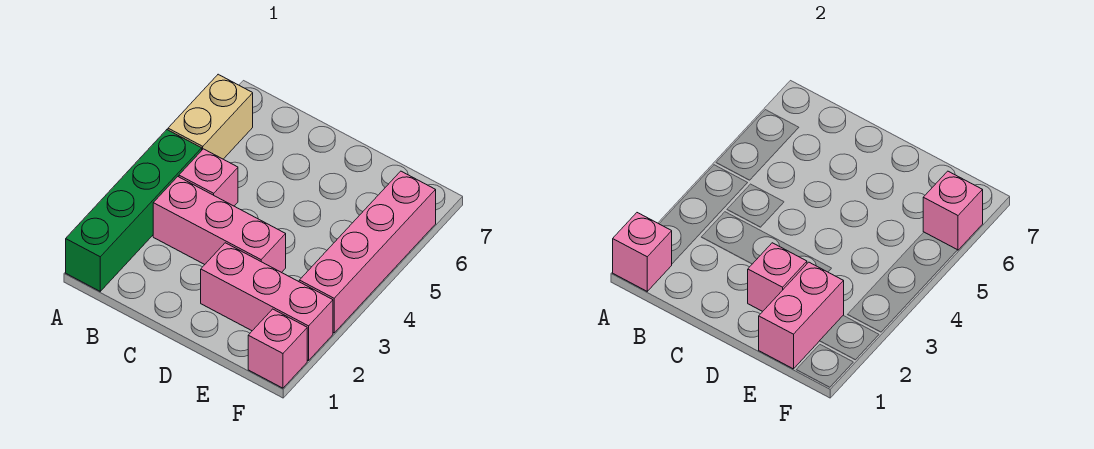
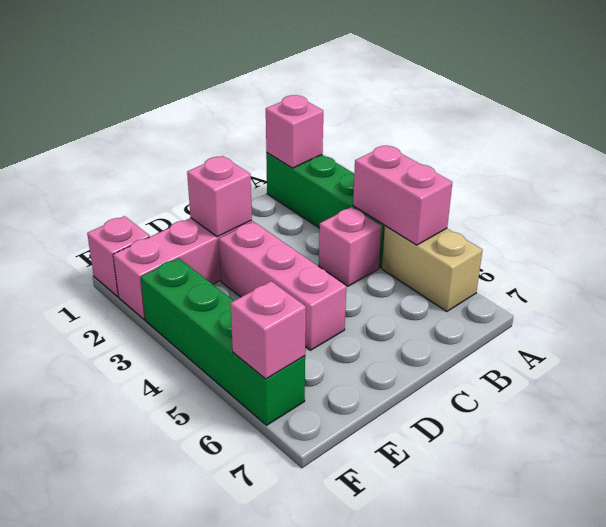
pink brick B3:D3 level 1 -> pink brick D3:D5 level 1
pink brick E1:E2 level 2 -> pink brick A4:A5 level 2
pink brick F3:F6 level 1 -> green brick F3:F6 level 1

